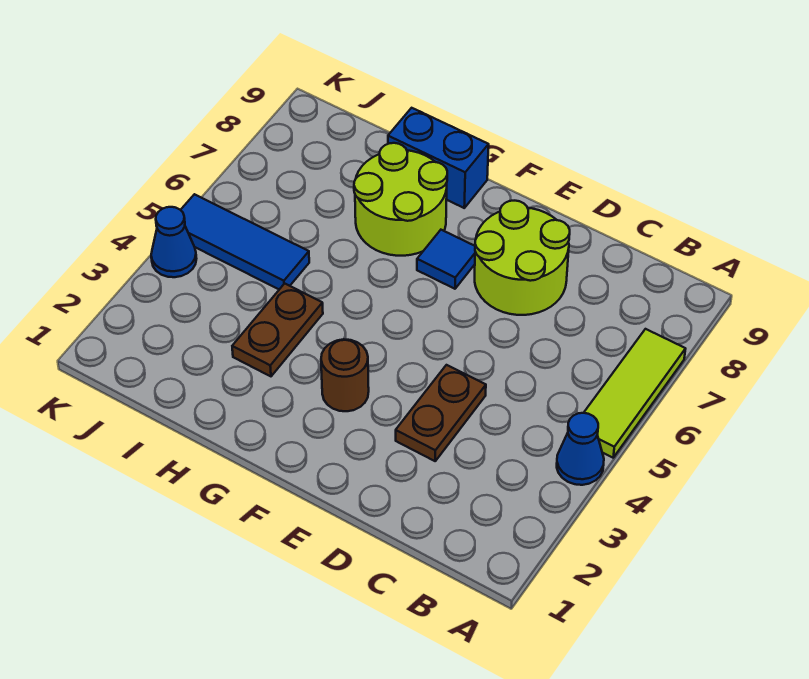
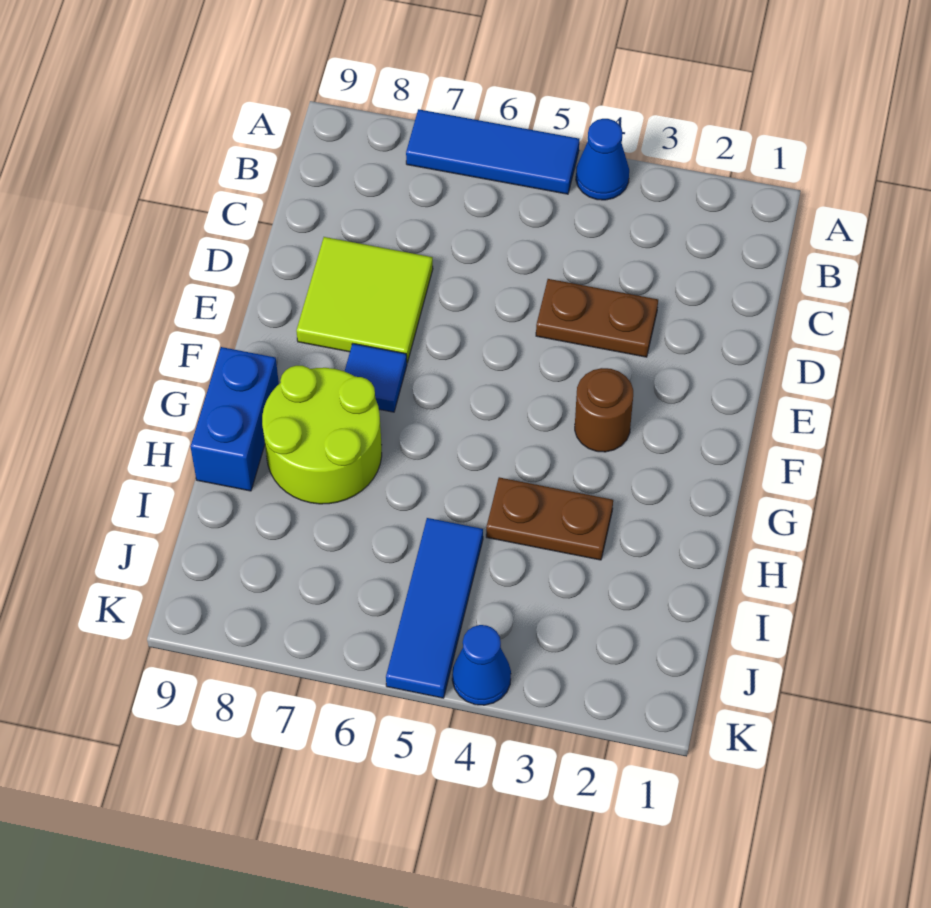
lime tile A5:A7 level 1 -> blue tile A5:A7 level 1
lime round brick D7:E8 level 1 -> lime tile D7:E8 level 1

